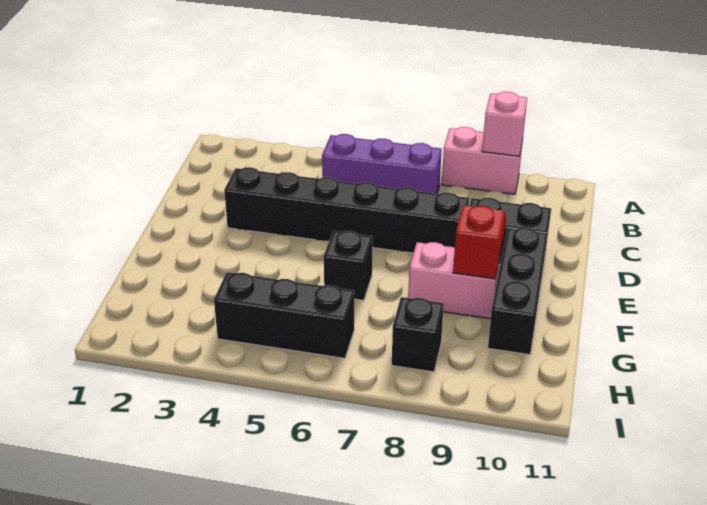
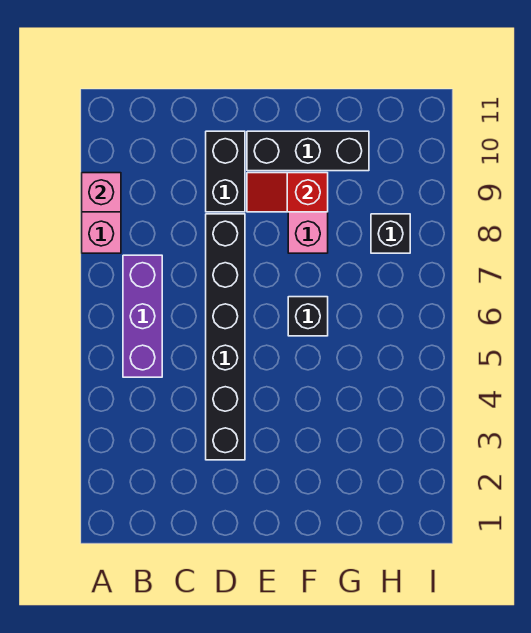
black brick H4:H6 level 1 -> none

